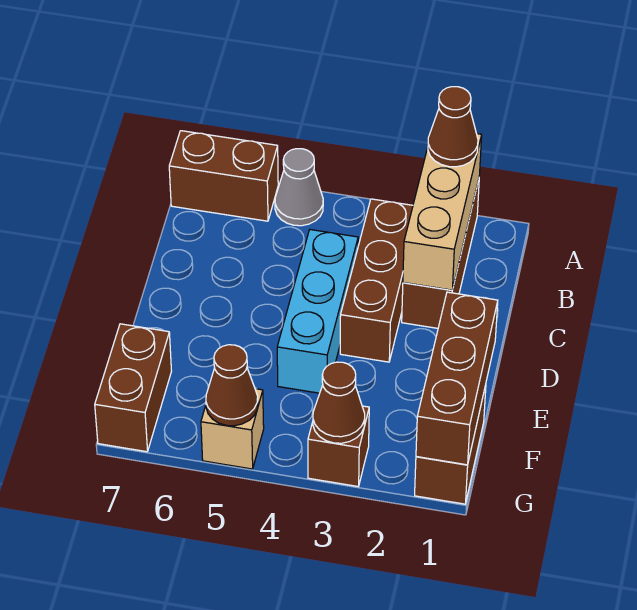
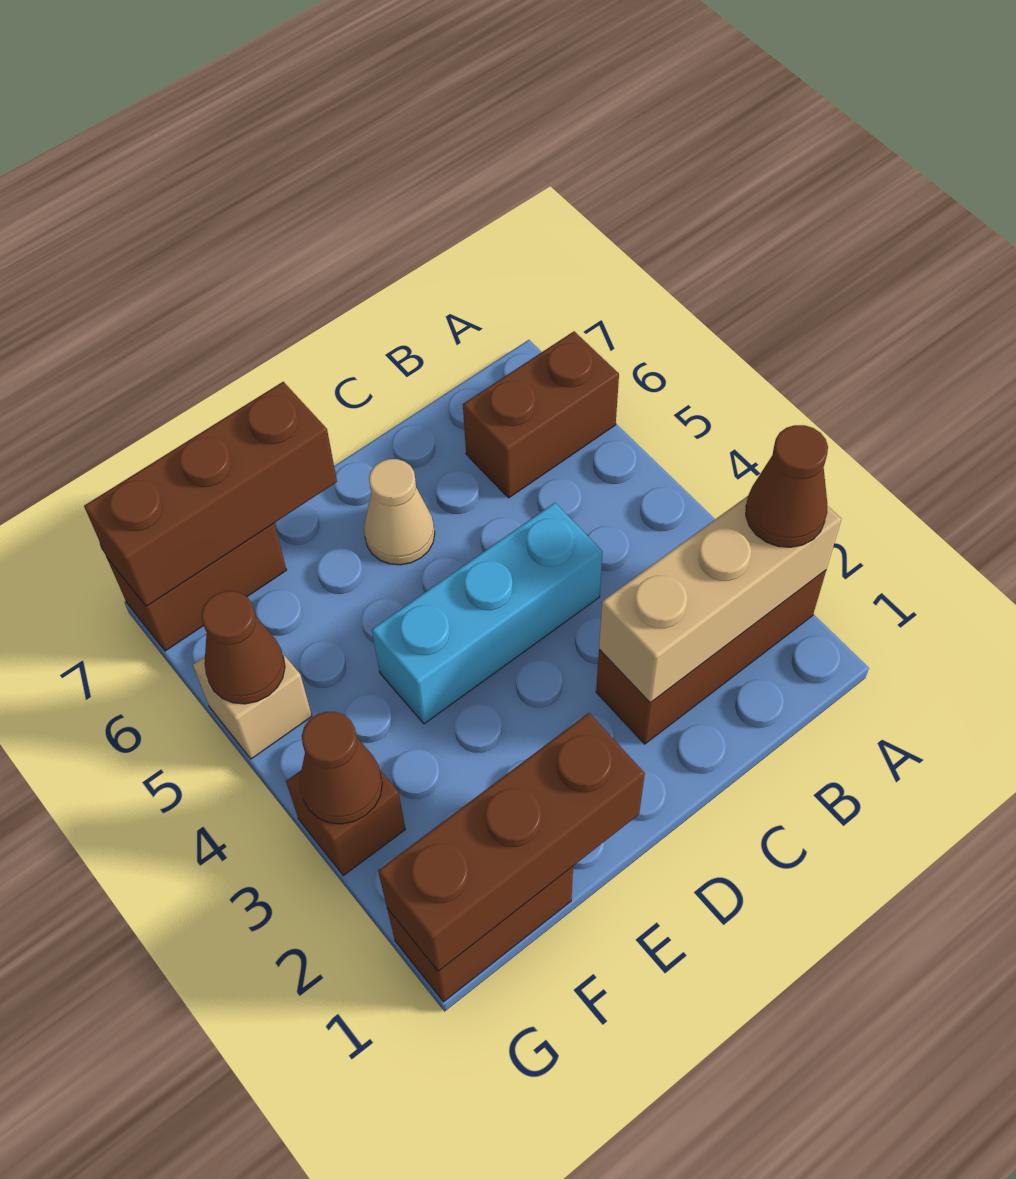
grey cone A5 level 1 -> none
brown brick A6:A7 level 1 -> brown brick A6:B6 level 1
brown brick B3:D3 level 1 -> brown brick E7:G7 level 2
none -> tan cone D6 level 1

